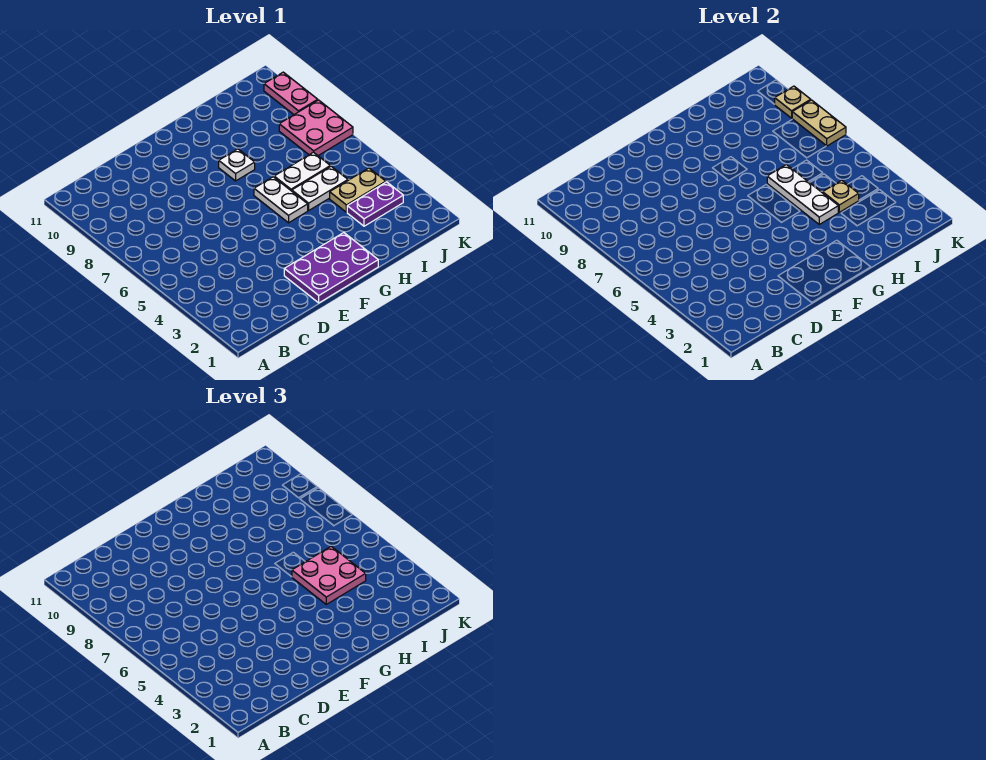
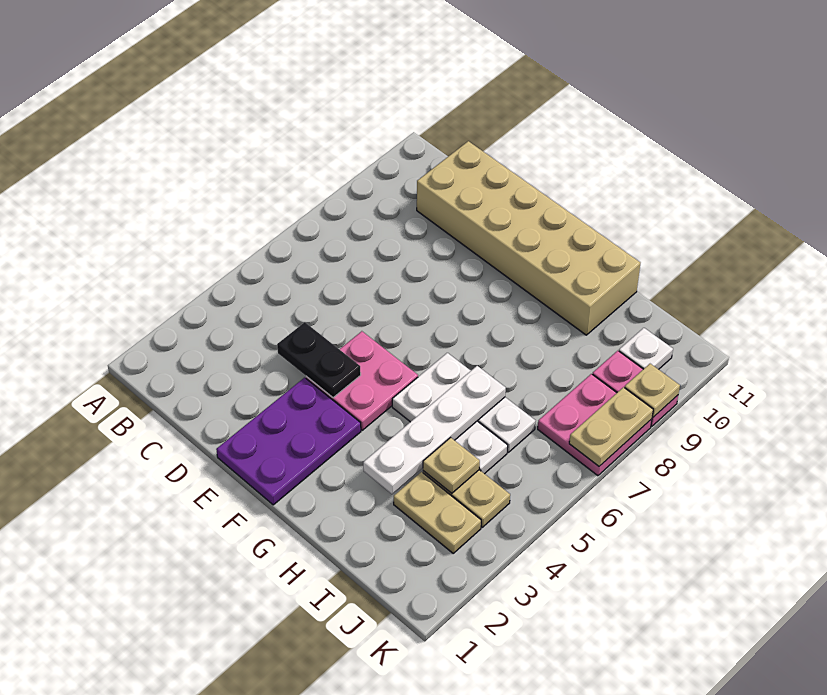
none -> tan brick C10:H11 level 1
none -> black plate D4:E4 level 2
purple plate E1:G2 level 1 -> purple plate E1:F3 level 1
white plate G8 level 1 -> white plate J10 level 1
white plate H4:H6 level 2 -> white plate H3:H6 level 2
pink plate H4:I5 level 3 -> pink plate E4:F5 level 1
purple plate I3:J3 level 1 -> tan plate I3:J3 level 1
pink plate K9:K10 level 1 -> pink plate J9:K9 level 1

